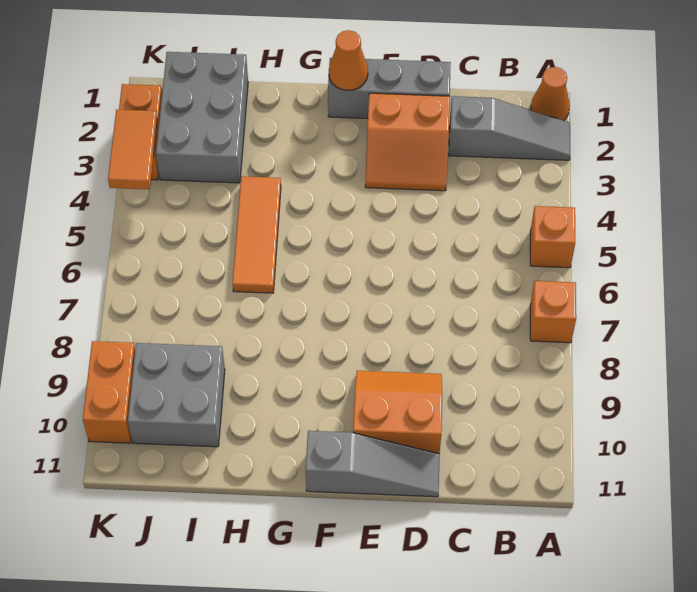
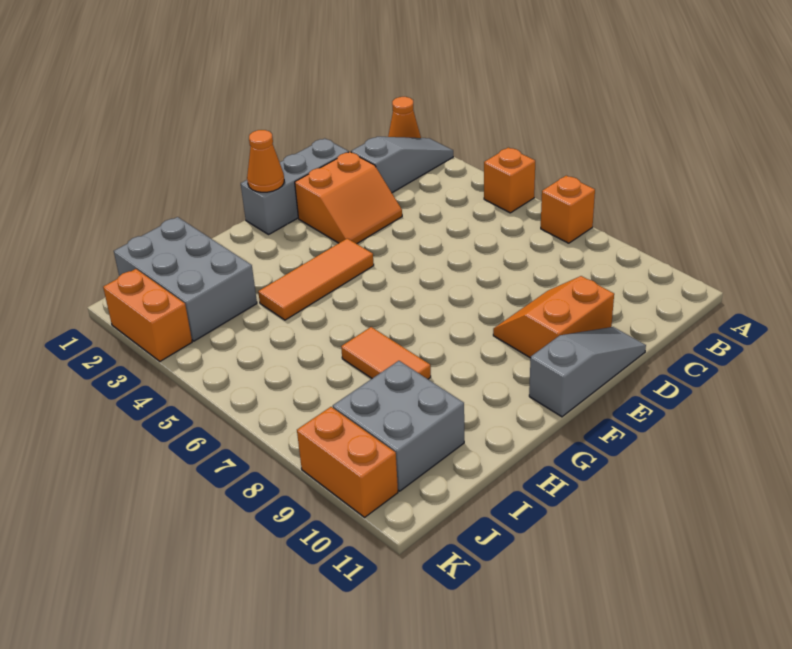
orange tile H4:H6 level 1 -> orange tile F4:H4 level 1
orange tile K3:K4 level 2 -> orange tile H7:H8 level 1

